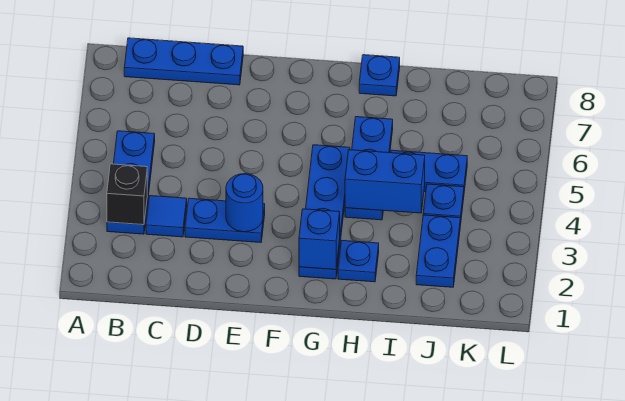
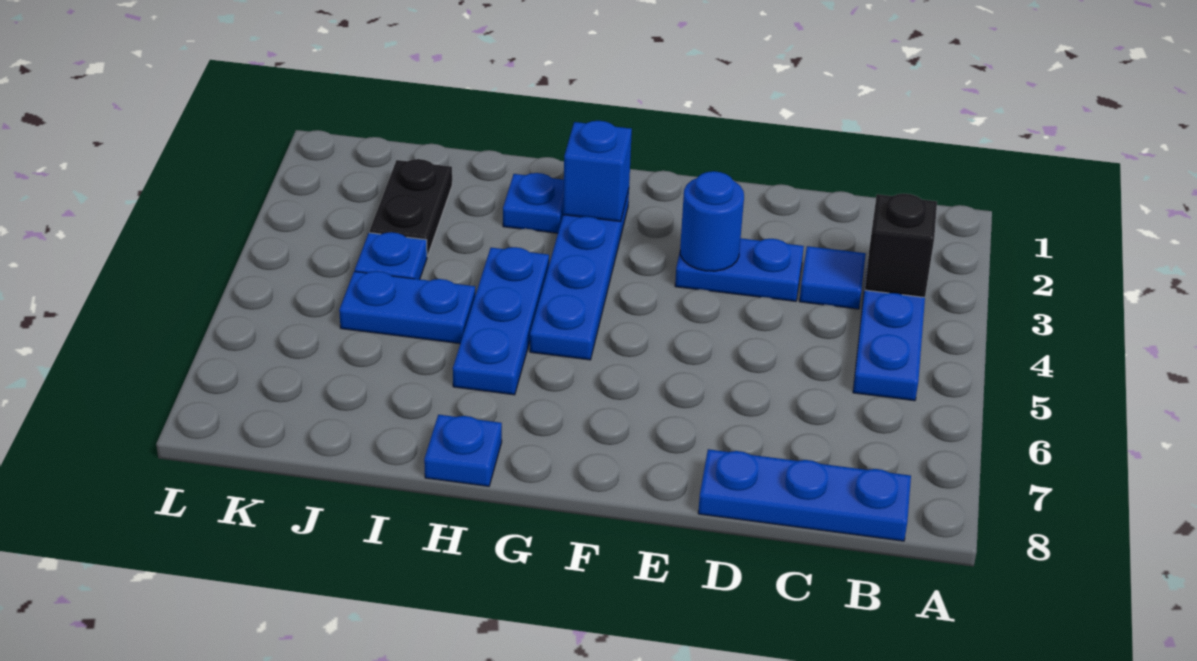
blue brick H4:I4 level 2 -> none
blue plate J2:J3 level 1 -> black plate J2:J3 level 1

